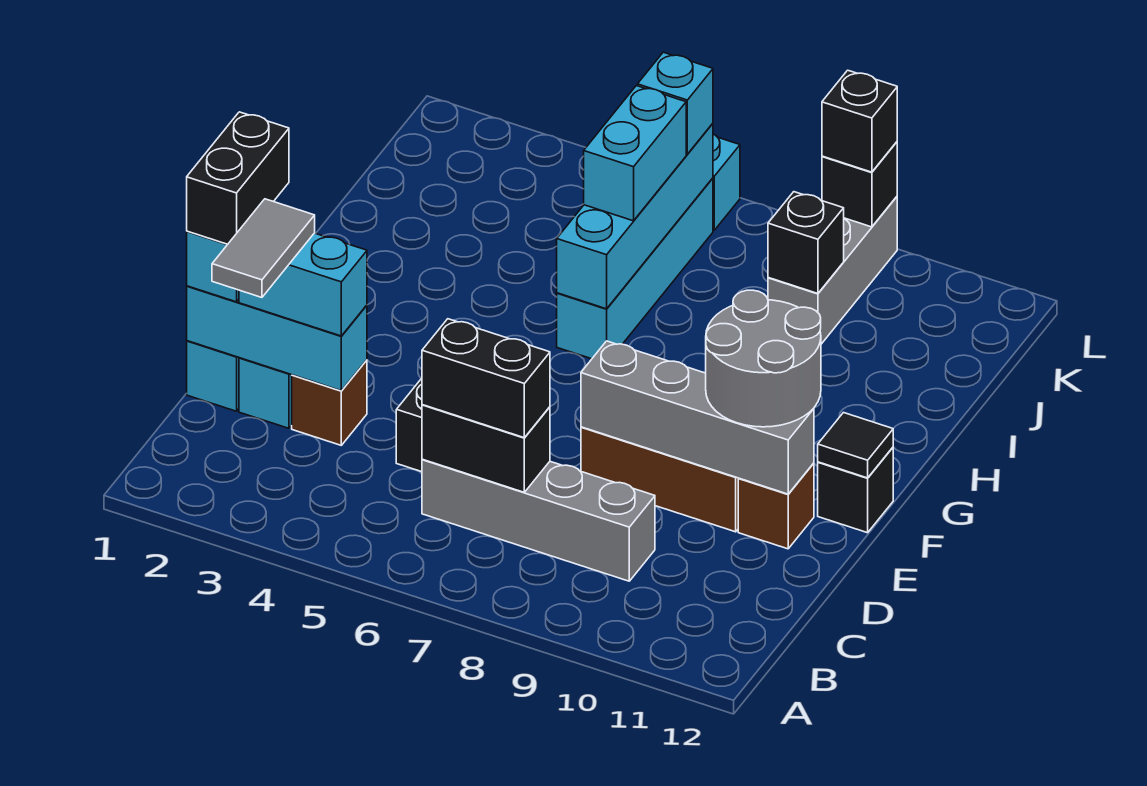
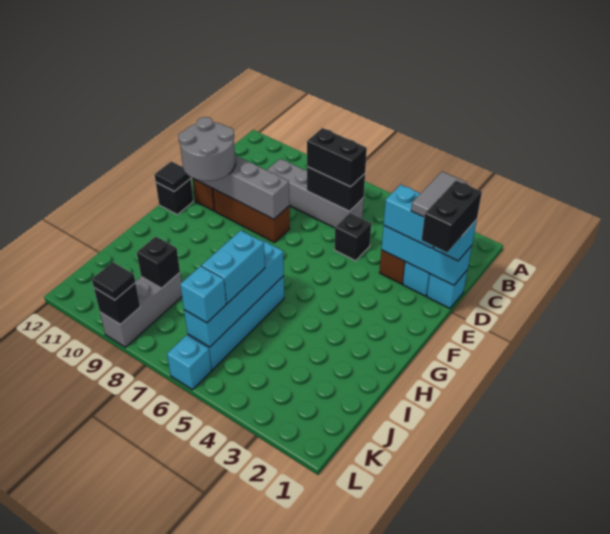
black brick L9 level 3 -> black tile L9 level 3

